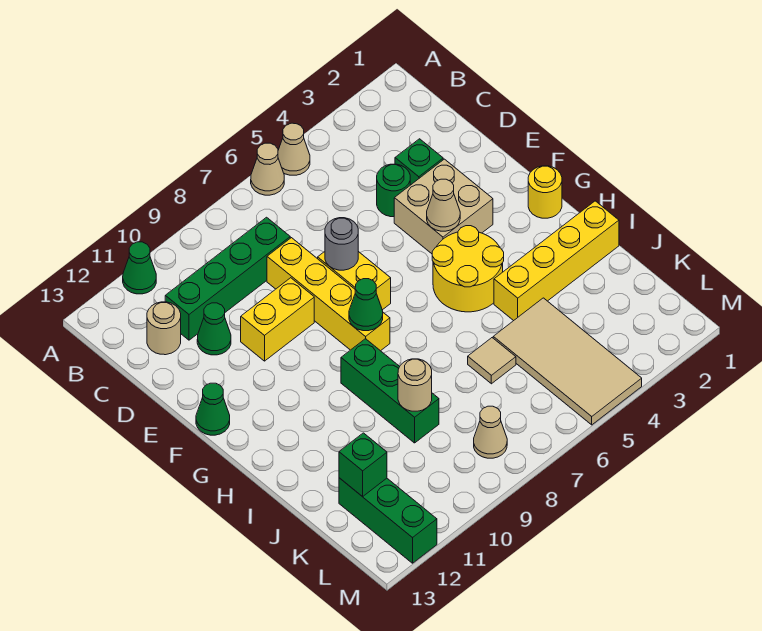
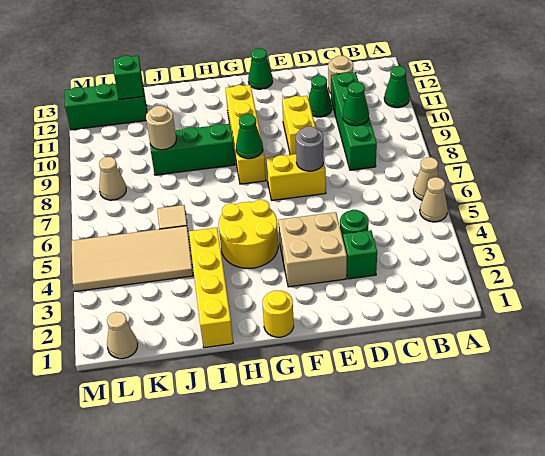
none -> green cone C9 level 2
yellow brick D8:G8 level 1 -> yellow brick G8:G11 level 1
tan cone F4 level 2 -> tan cone L1 level 1

